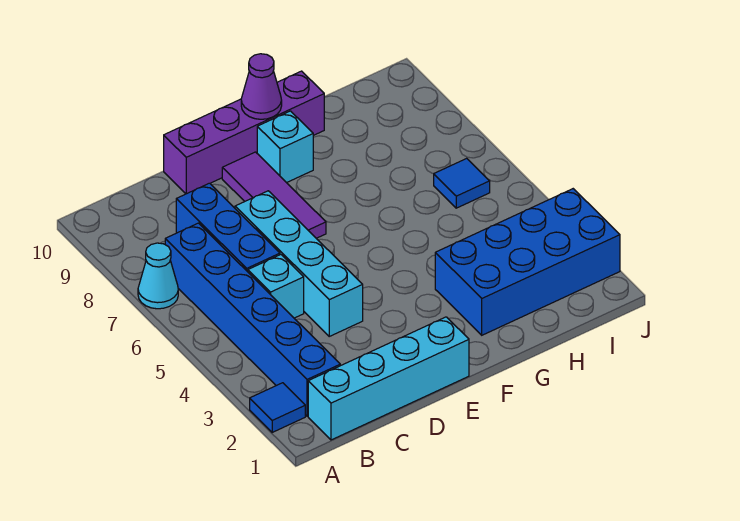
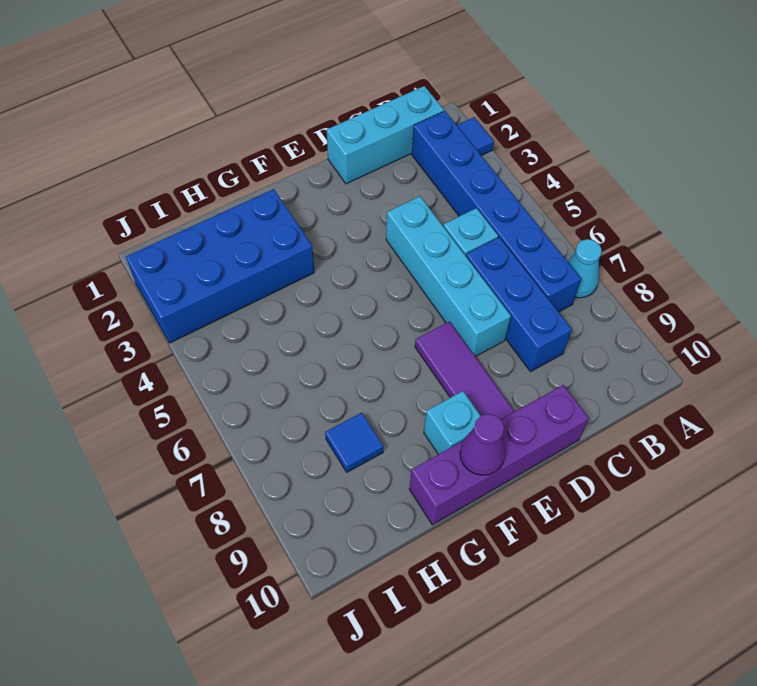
cyan brick B1:E1 level 1 -> cyan brick B1:D1 level 1
blue tile I6 level 1 -> blue tile H8 level 1

